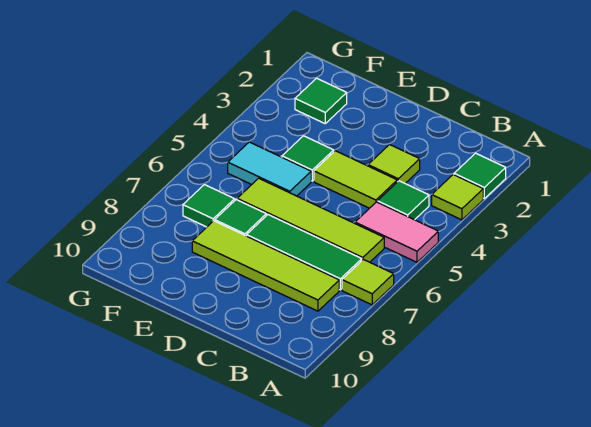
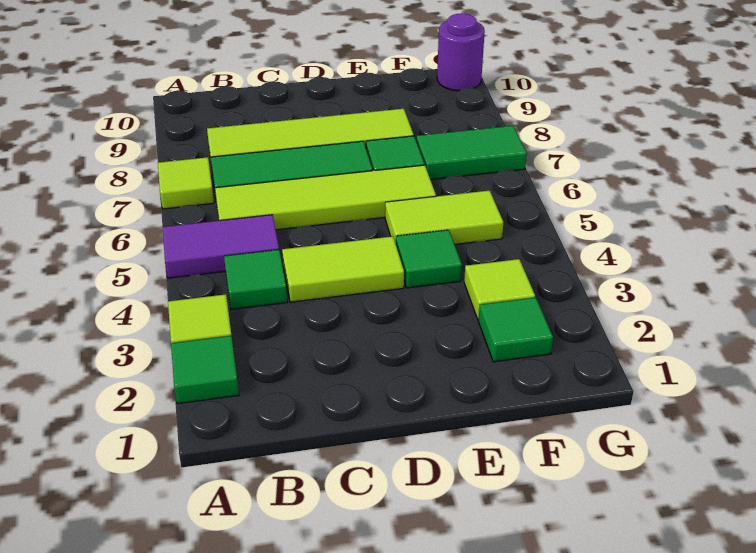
pink tile A5:B5 level 1 -> purple tile A5:B5 level 1
lime tile C3 level 1 -> lime tile F3 level 1
cyan tile E5:F5 level 1 -> lime tile E5:F5 level 1
green tile F7 level 1 -> green tile F7:G7 level 1
none -> purple round brick G10 level 1

